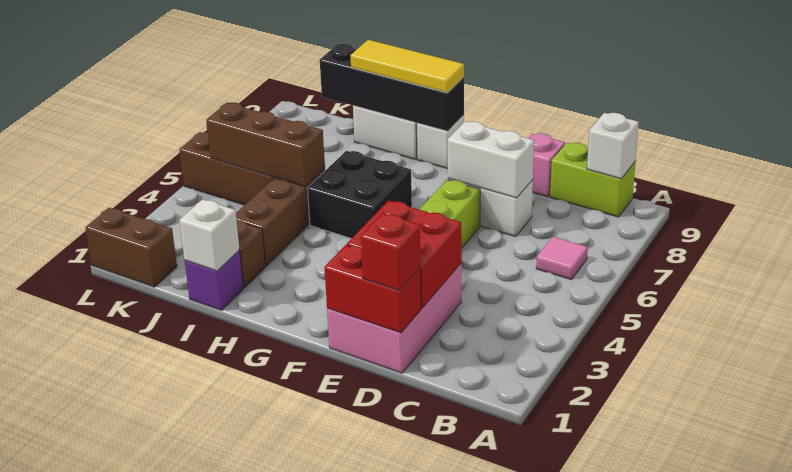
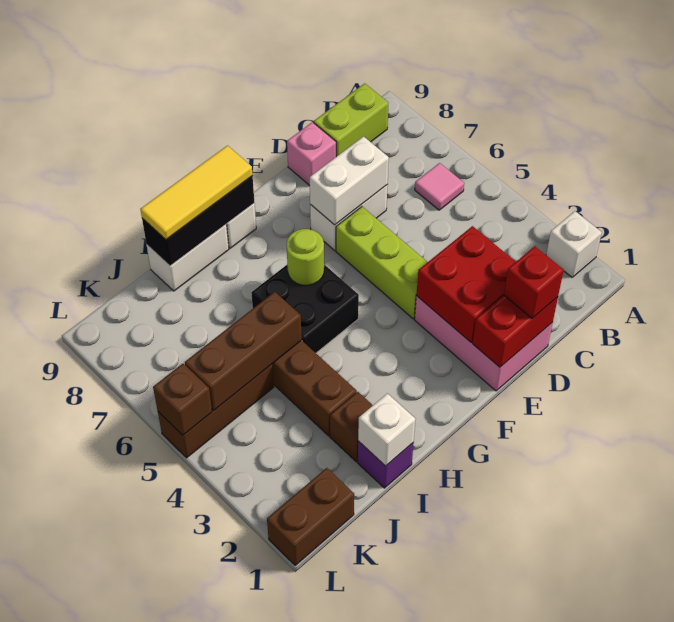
white brick B9 level 2 -> white brick A2 level 1
none -> lime round brick G6 level 2
black brick G9:J9 level 2 -> black brick G9:I9 level 2
none -> brown brick L5 level 2

